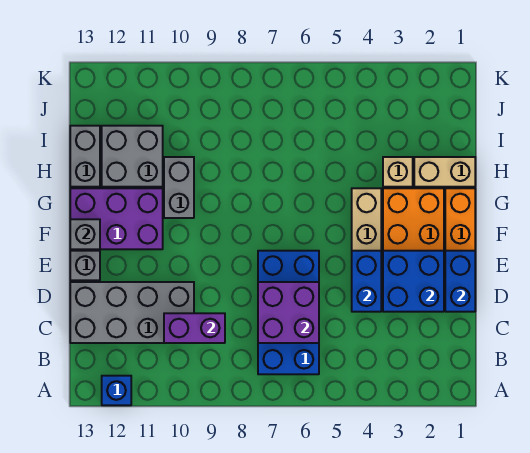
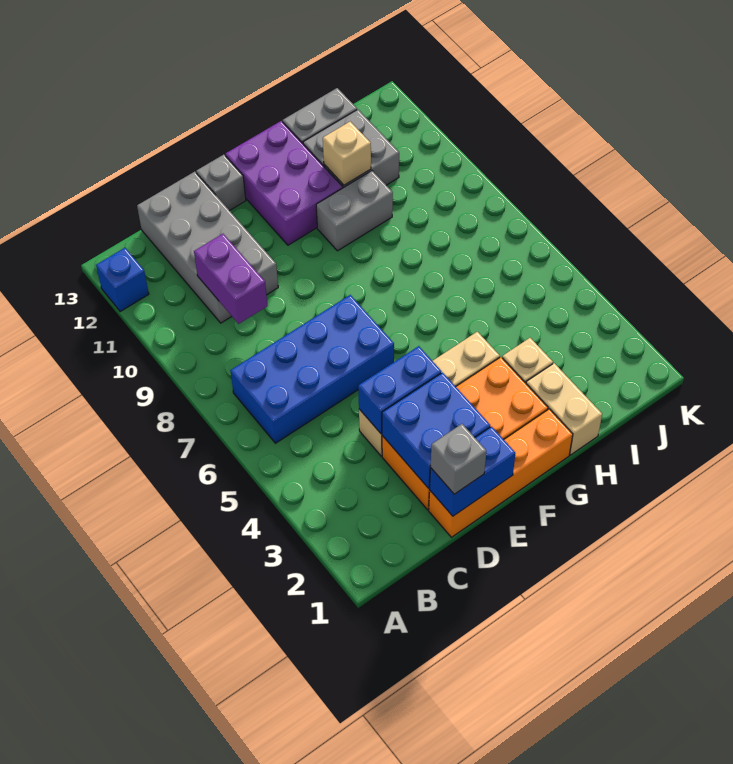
purple brick C6:D7 level 2 -> none
grey brick F13 level 2 -> grey brick D1 level 3
none -> tan brick H11 level 2

